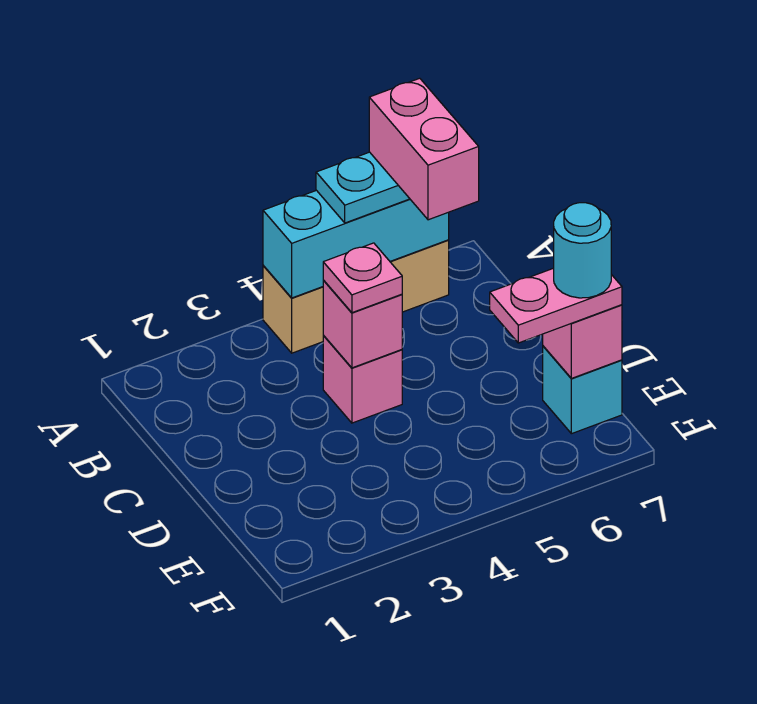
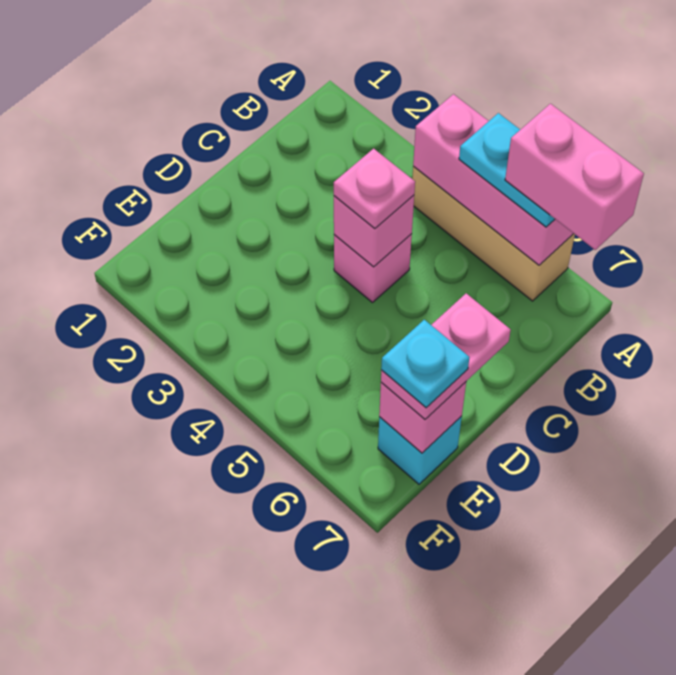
cyan brick A4:A6 level 2 -> pink brick A4:A6 level 2
pink brick A6:B6 level 4 -> pink brick A6:A7 level 4
pink plate E6:E7 level 3 -> pink plate D7:E7 level 3
cyan round brick E7 level 4 -> cyan plate E7 level 4

